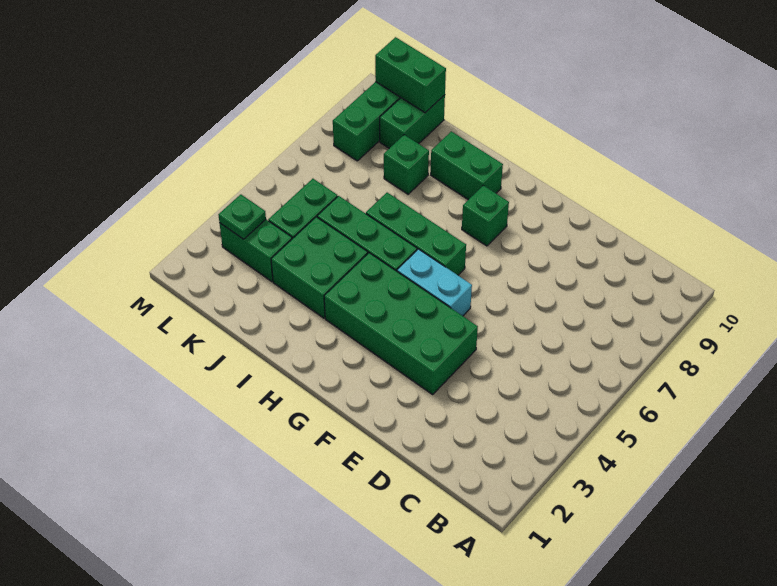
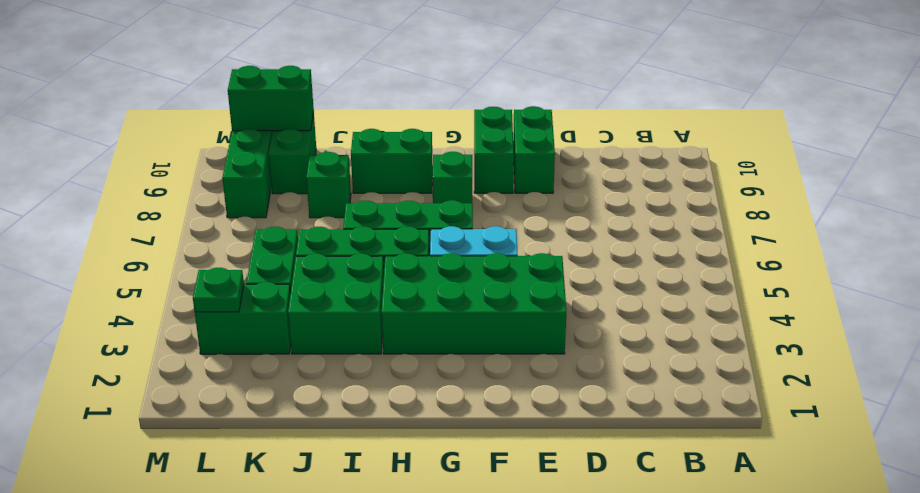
none -> green brick E9:E10 level 1
none -> green brick F9:F10 level 1

